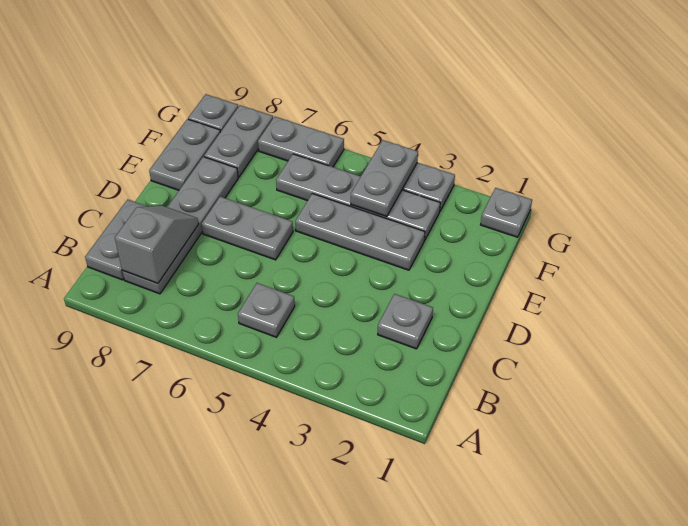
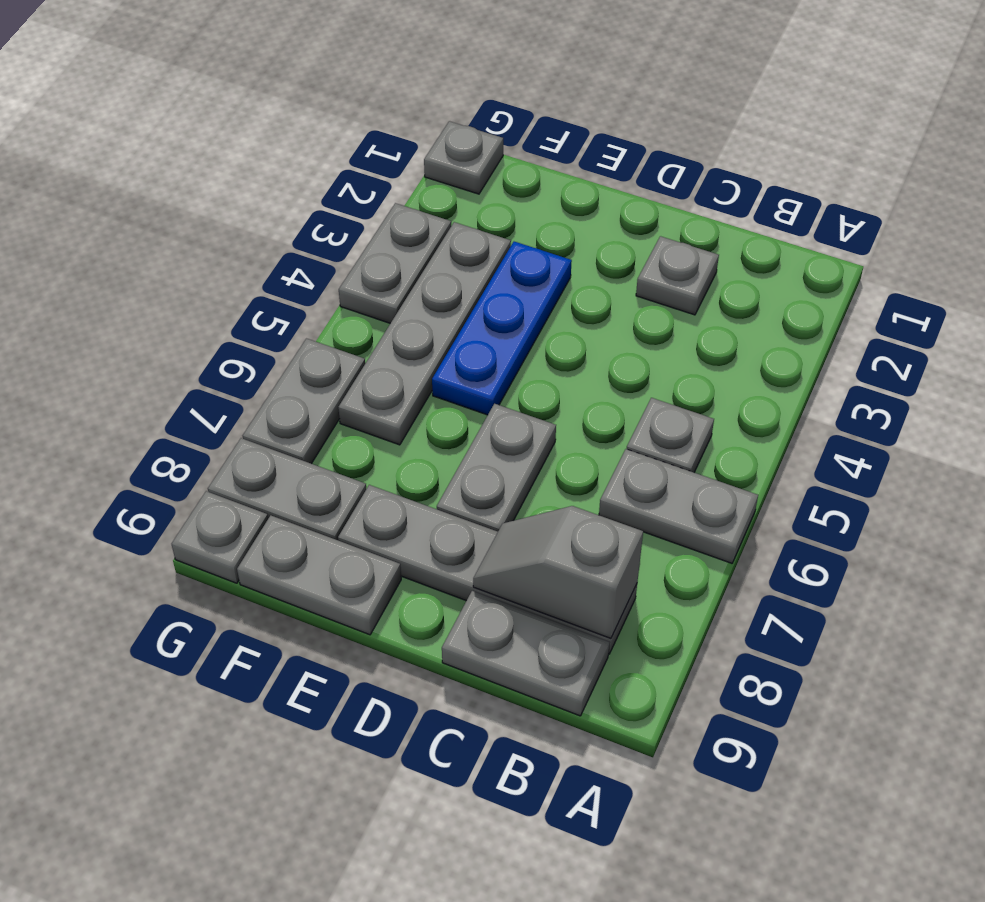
grey plate E3:E5 level 1 -> blue plate E3:E5 level 1
grey plate F4:G4 level 2 -> grey plate A6:B6 level 1

